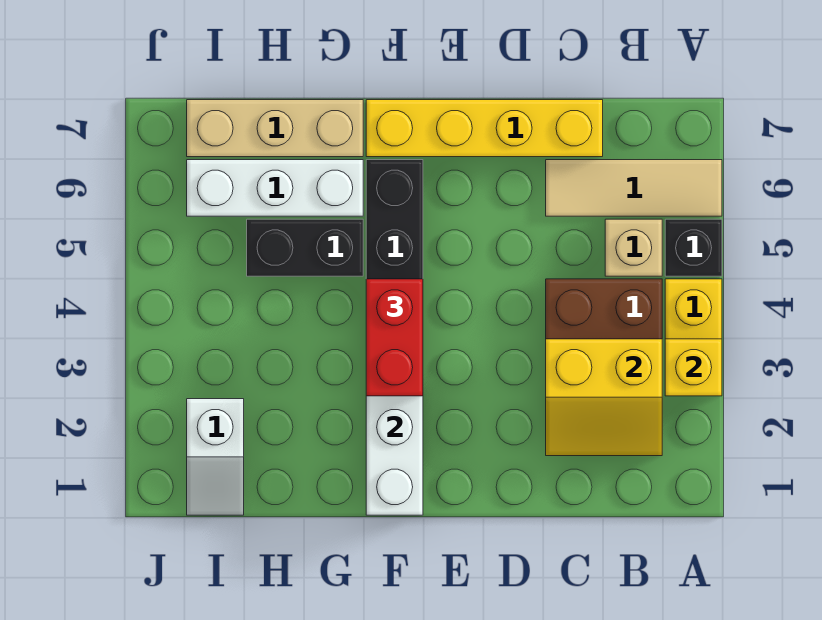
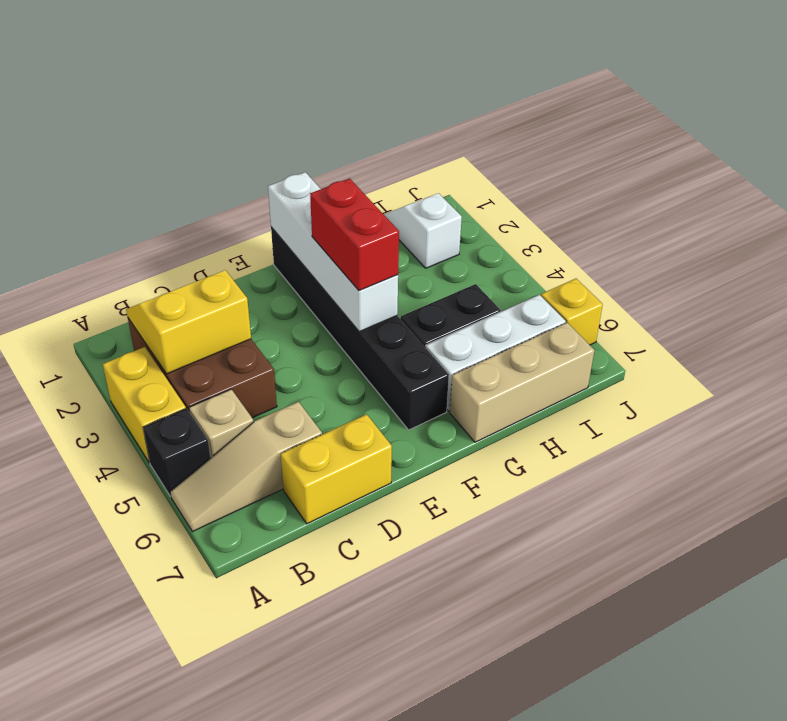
yellow brick A3 level 2 -> yellow brick J6 level 1
tan tile A6:C6 level 1 -> tan slope A6:C6 level 1 top C
yellow brick C7:F7 level 1 -> yellow brick C7:D7 level 1

